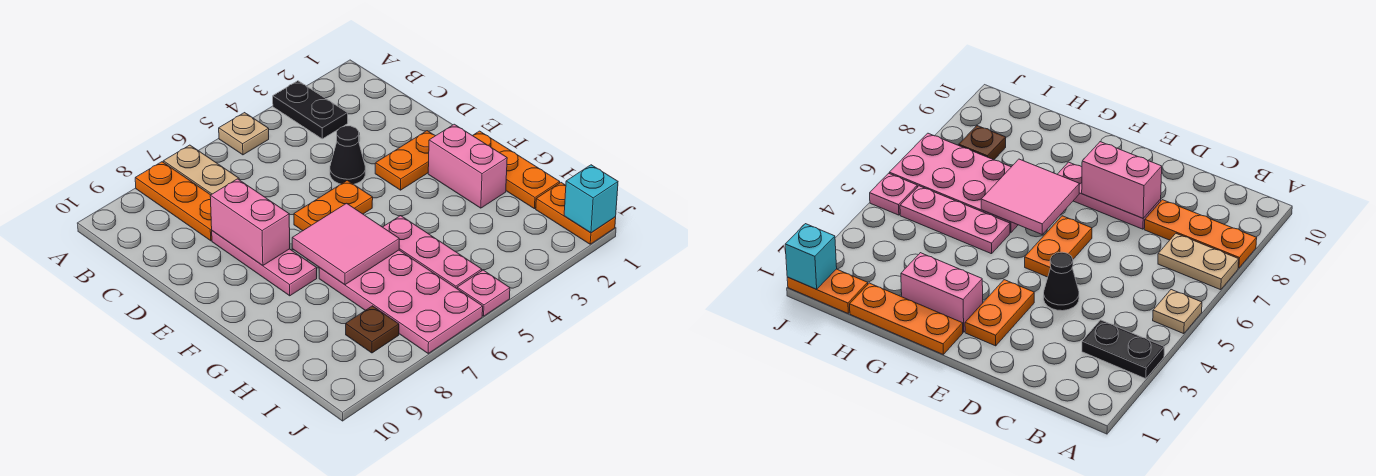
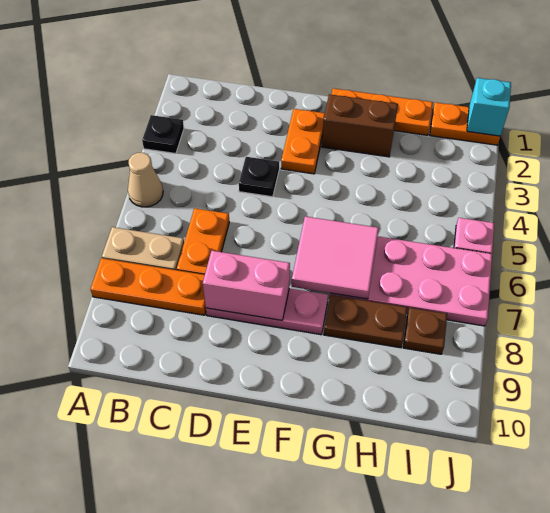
black plate A3:B3 level 1 -> black plate A3 level 1
tan plate A5 level 1 -> tan cone A5 level 1
black cone D4 level 1 -> black plate D4 level 1
orange plate E5:E6 level 1 -> orange plate C6:C7 level 1
pink brick F2:G2 level 1 -> brown brick F2:G2 level 1
pink plate G5:I5 level 1 -> none
none -> brown plate G8:H8 level 1

